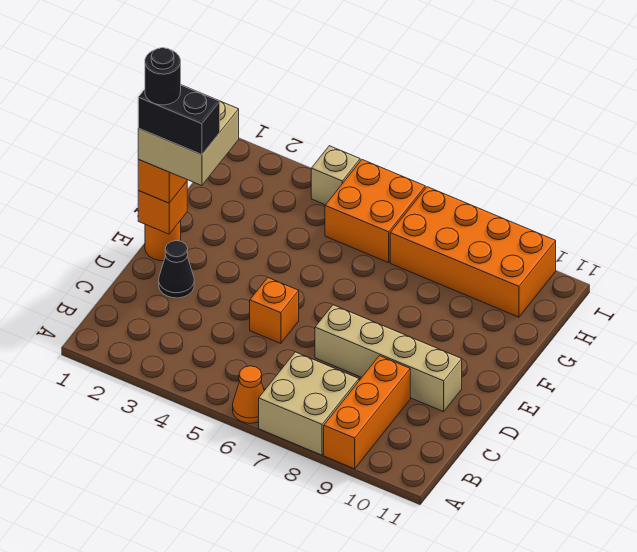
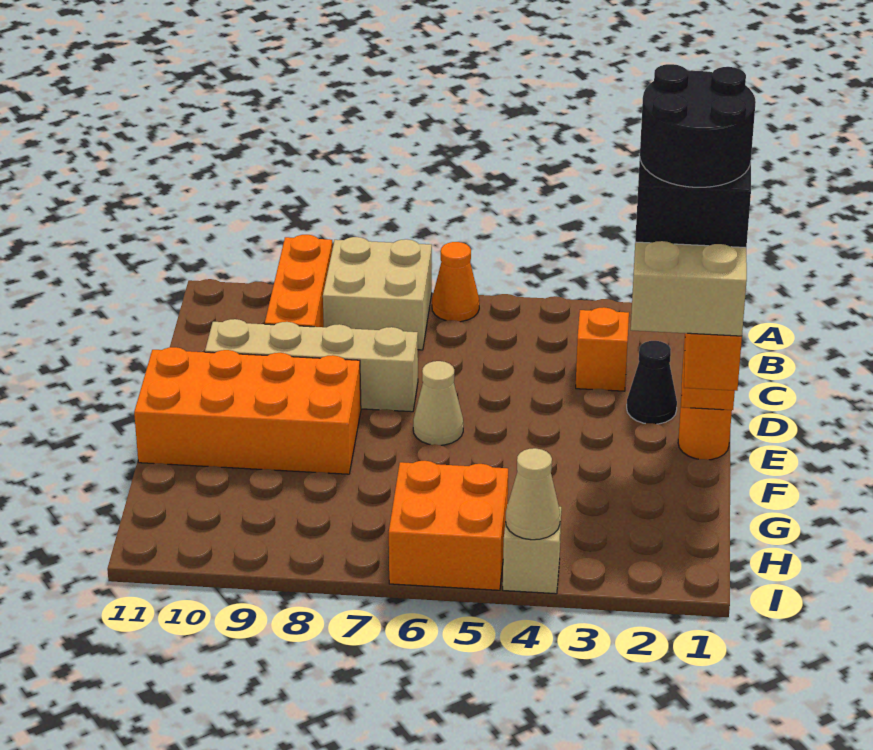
orange brick D5 level 1 -> orange brick C3 level 1
black round brick E1 level 6 -> black round brick D1:E2 level 6
none -> tan cone E6 level 1
orange brick H7:I10 level 1 -> orange brick E8:F11 level 1
none -> tan cone I4 level 2

